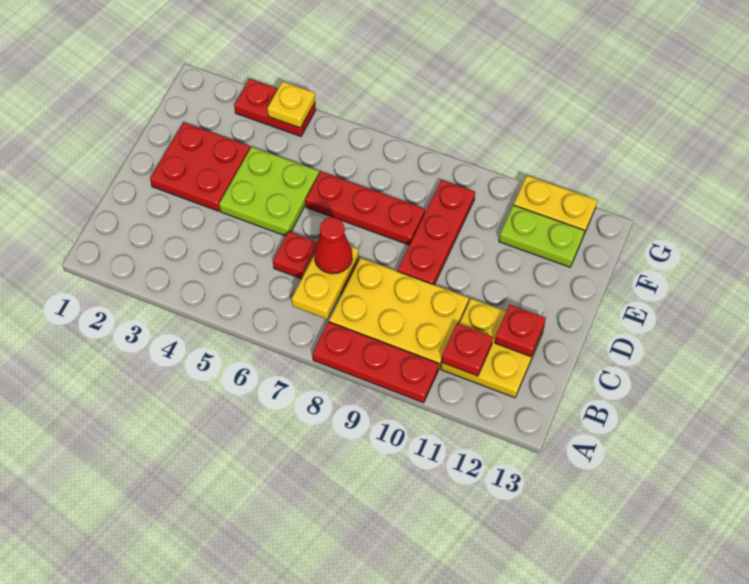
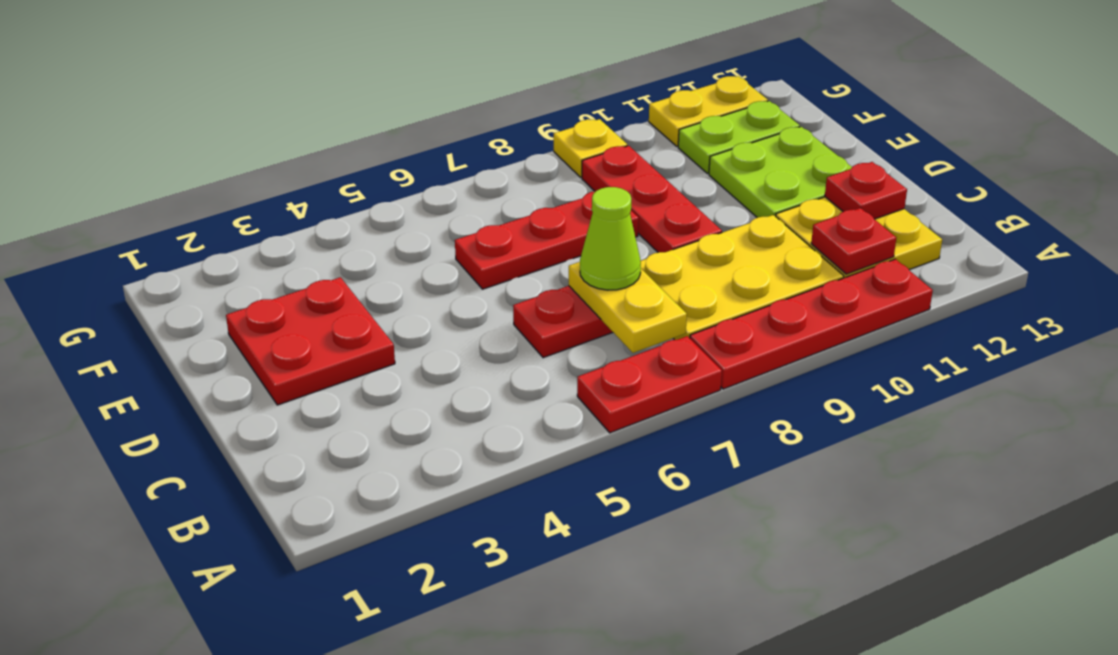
red plate A8:A10 level 1 -> red plate A8:A11 level 1
red cone C7 level 3 -> lime cone C7 level 3
lime plate D4:E5 level 1 -> lime plate D11:E12 level 1
red plate G3:G4 level 1 -> red plate A6:A7 level 1
yellow plate G4 level 2 -> yellow plate G9 level 1

